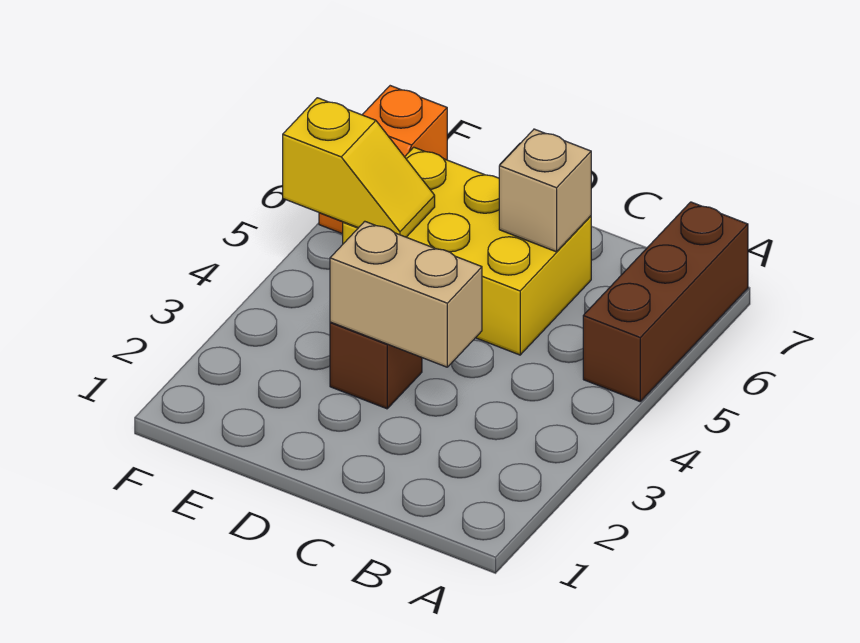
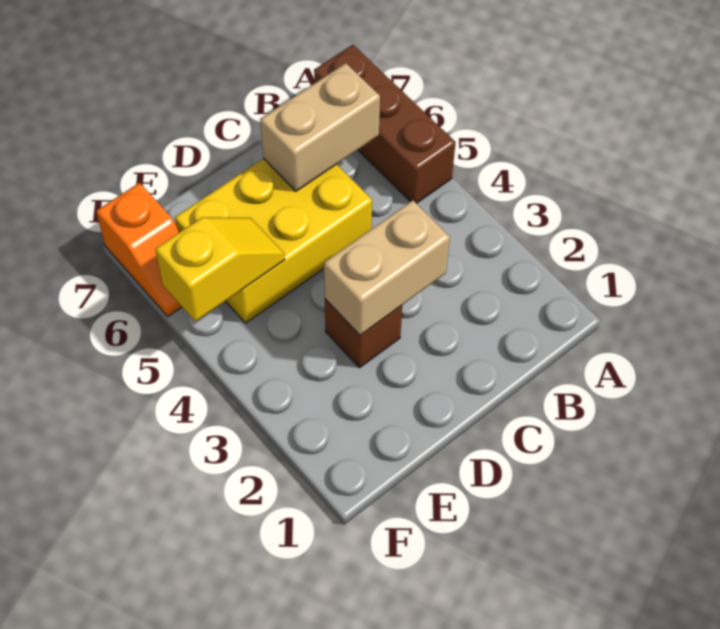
tan brick C6 level 2 -> tan brick B6:C6 level 2

